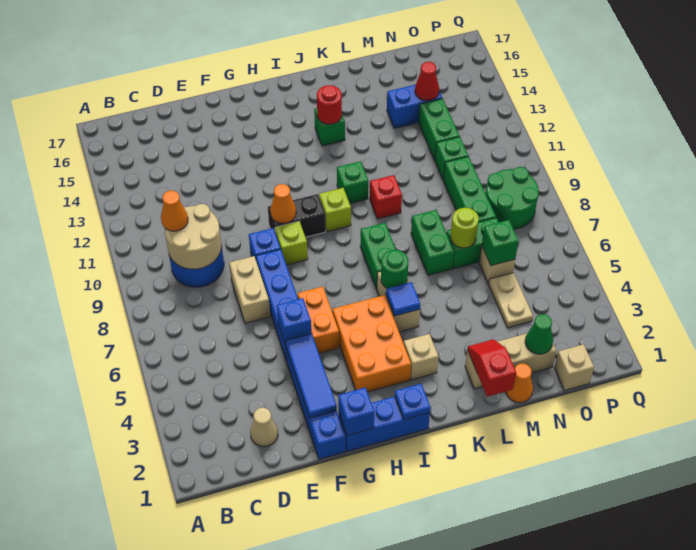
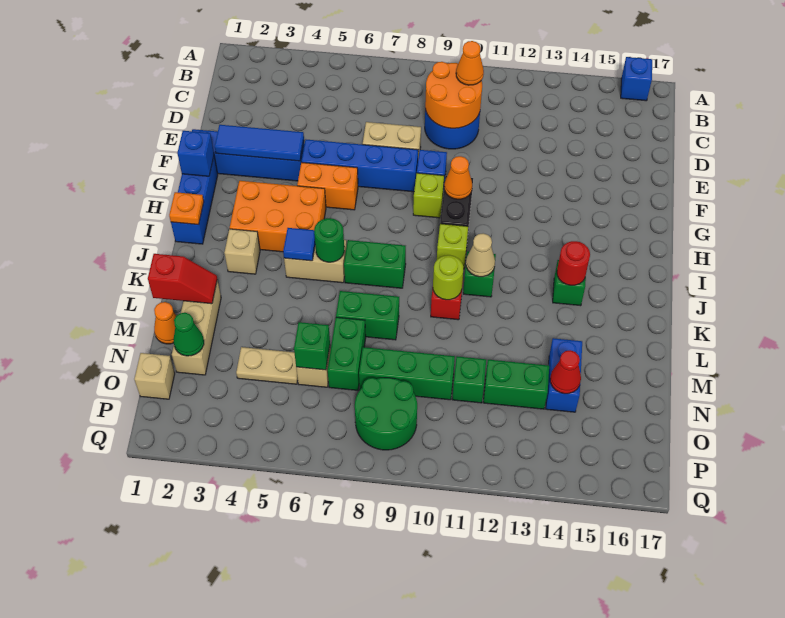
tan round brick C9:D10 level 2 -> orange round brick C9:D10 level 2
tan cone D2 level 1 -> tan cone J11 level 2
blue brick F5 level 2 -> blue brick A16 level 1
blue plate I1 level 2 -> orange plate I1 level 2
lime round brick M7 level 2 -> lime round brick K10 level 2

